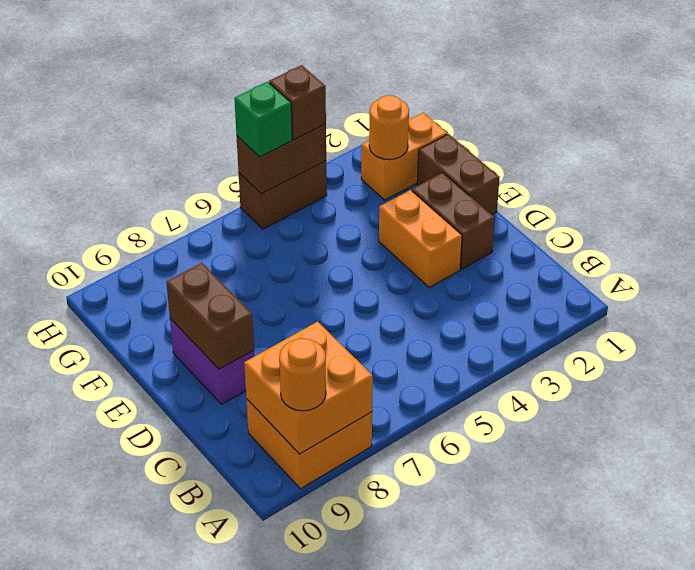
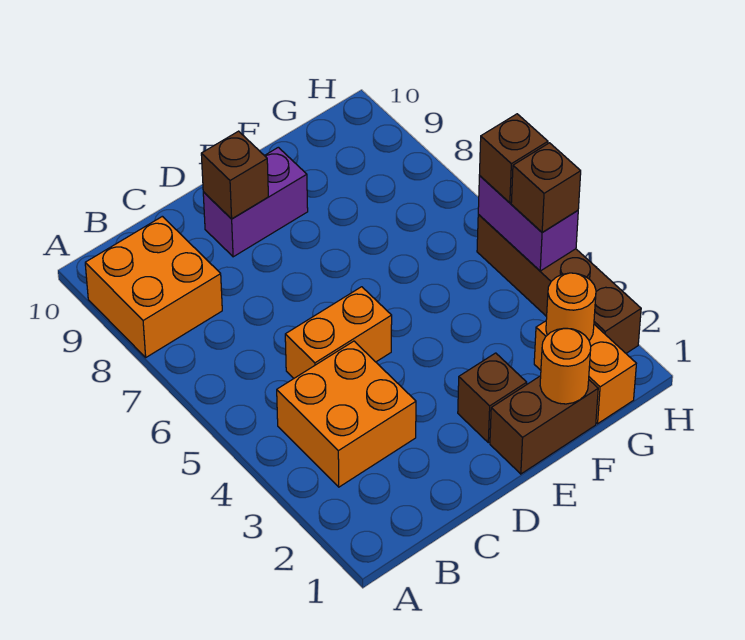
orange brick A8:B9 level 2 -> orange brick B3:C4 level 1
orange round brick A9 level 3 -> orange round brick F1 level 2
brown brick D2:E2 level 1 -> brown brick E2 level 1
orange brick D3:E3 level 1 -> orange brick C5:D5 level 1
brown brick D9:E9 level 2 -> brown brick D9 level 2
brown brick H4:H5 level 1 -> brown brick H2:H5 level 1
brown brick H4:H5 level 2 -> purple brick H4:H5 level 2
green brick H5 level 3 -> brown brick H5 level 3

